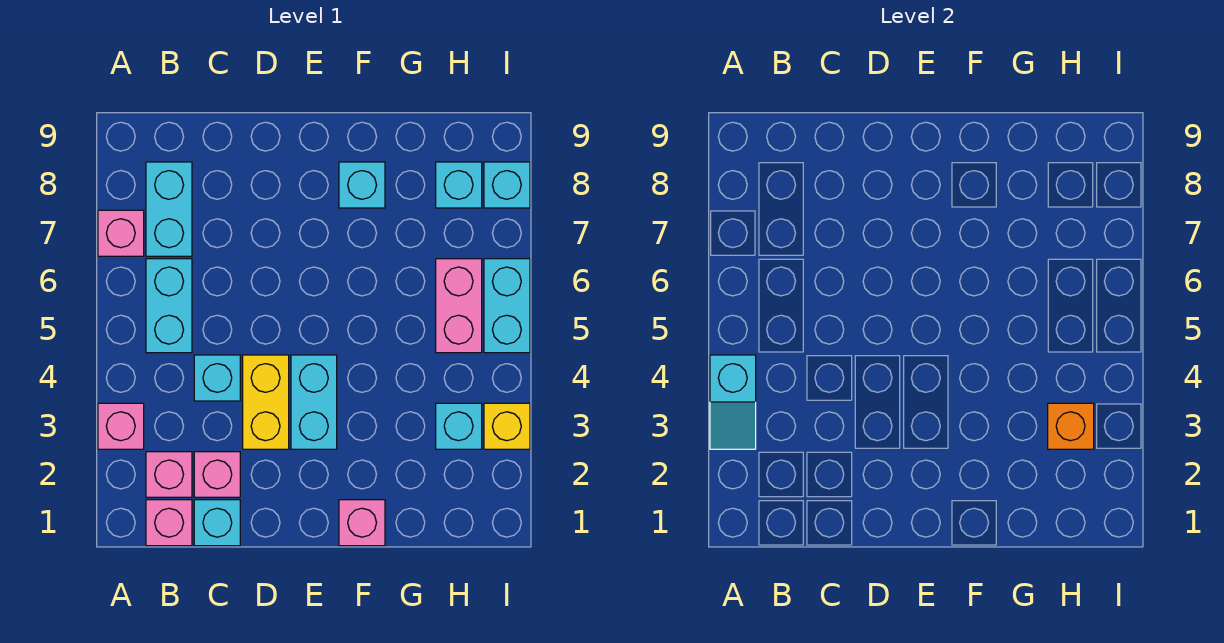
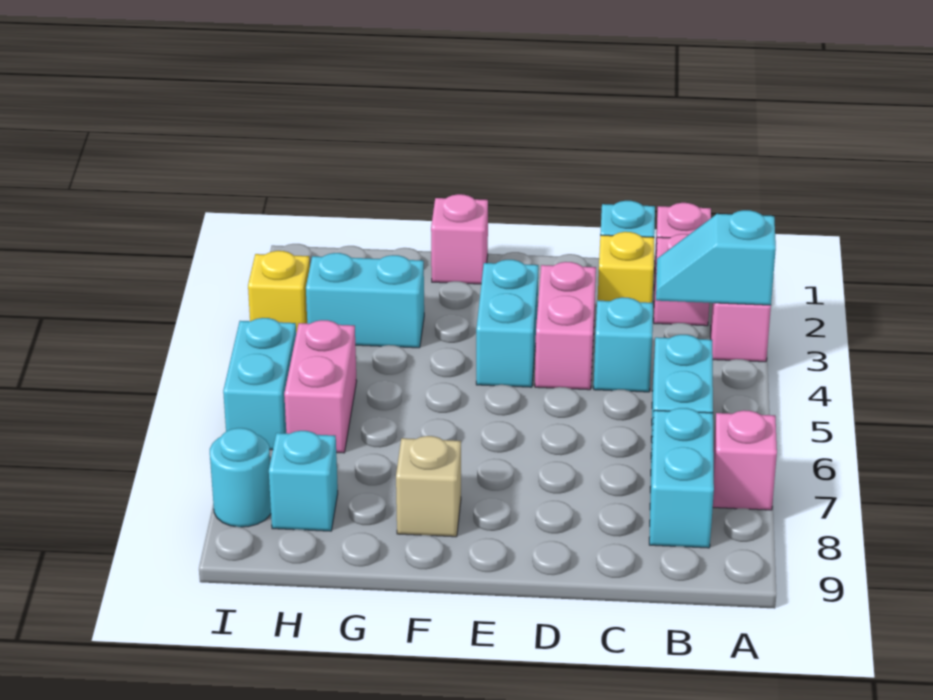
cyan slope A3:A4 level 2 top 4 -> cyan slope A3:B3 level 2 top A
pink brick C2 level 1 -> yellow brick C2 level 1
yellow brick D3:D4 level 1 -> pink brick D3:D4 level 1
cyan brick F8 level 1 -> tan brick F8 level 1
cyan brick H3 level 1 -> cyan brick G3:H3 level 1
orange brick H3 level 2 -> none
cyan brick I8 level 1 -> cyan round brick I8 level 1

